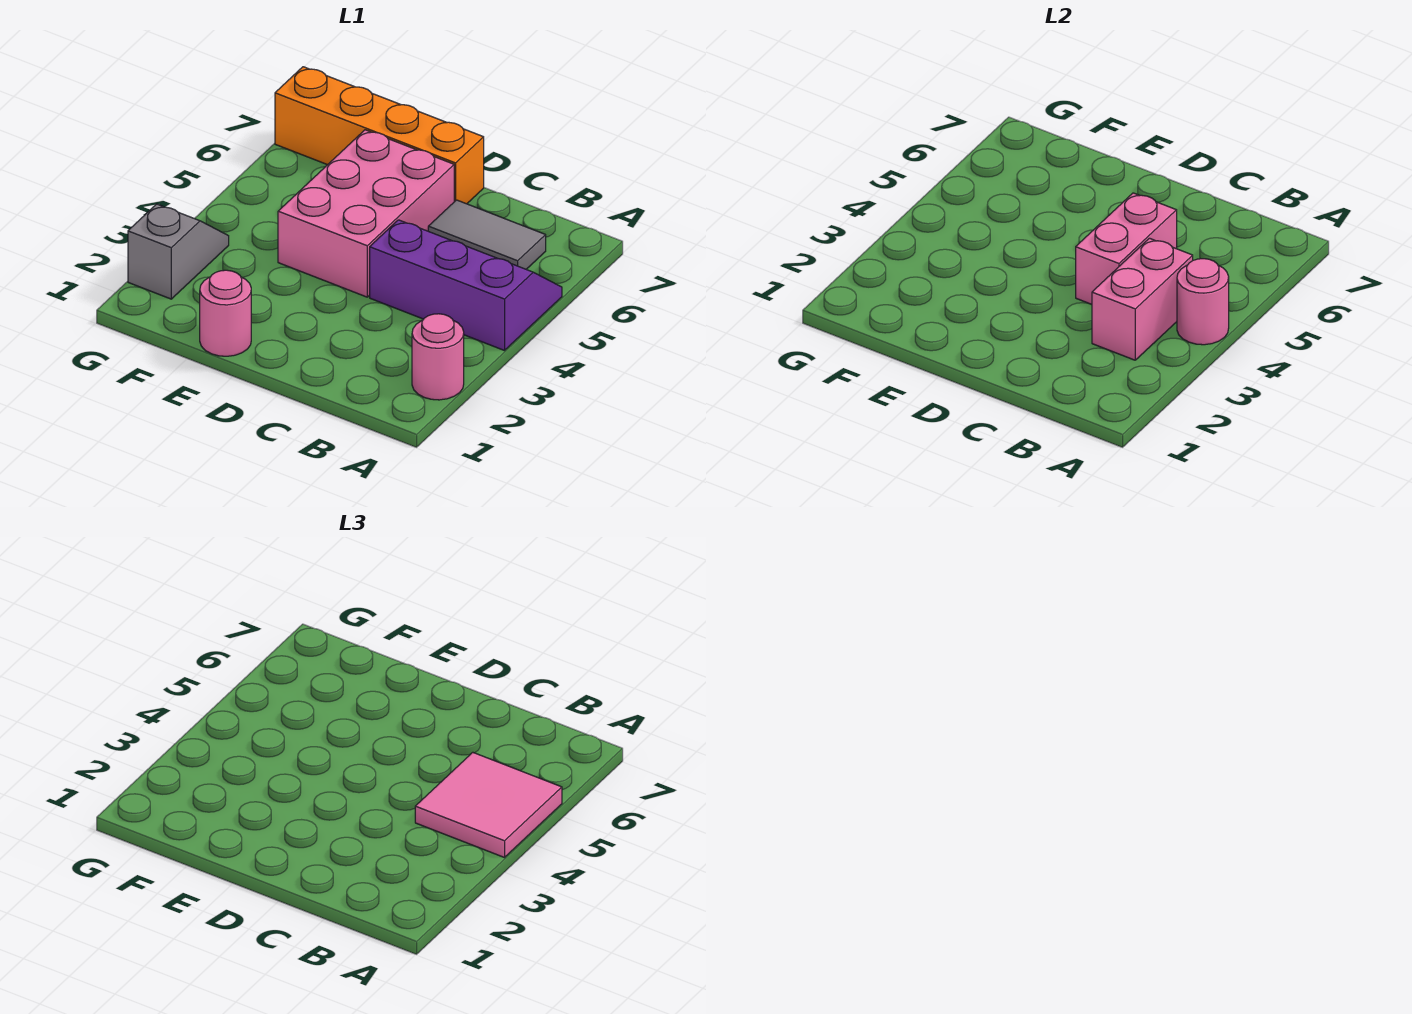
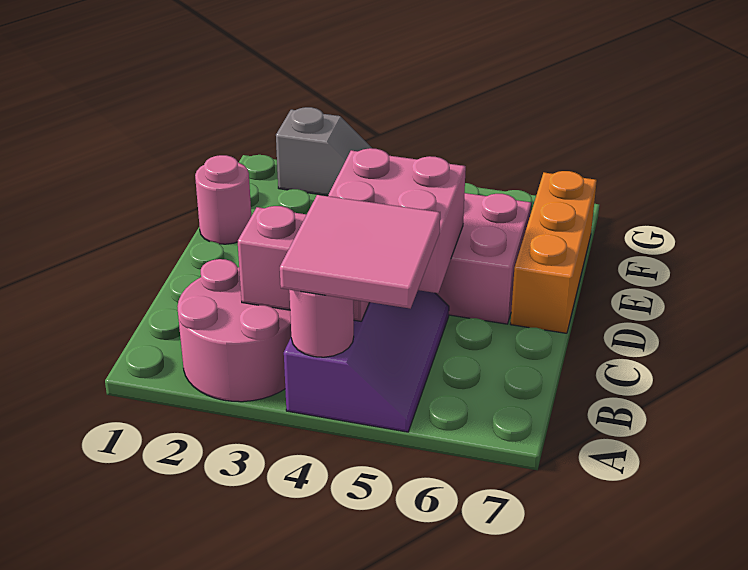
pink round brick A2 level 1 -> pink round brick A2:B3 level 1
grey tile B6:C6 level 1 -> none
pink brick C4:C5 level 2 -> pink brick C4:D5 level 2
orange brick D7:G7 level 1 -> orange brick D7:F7 level 1

